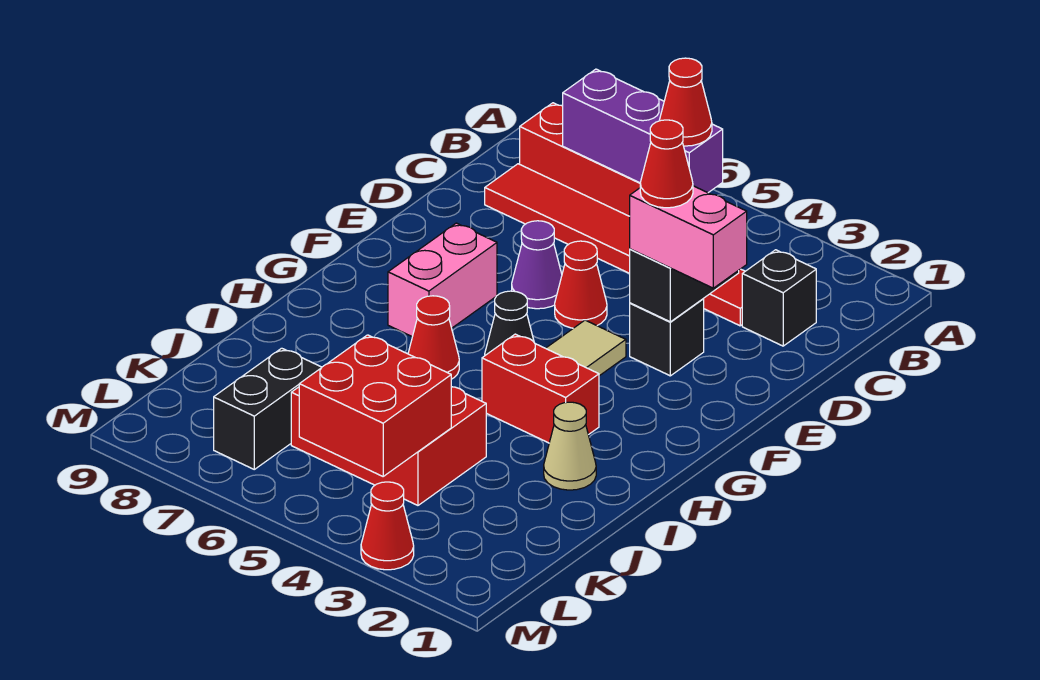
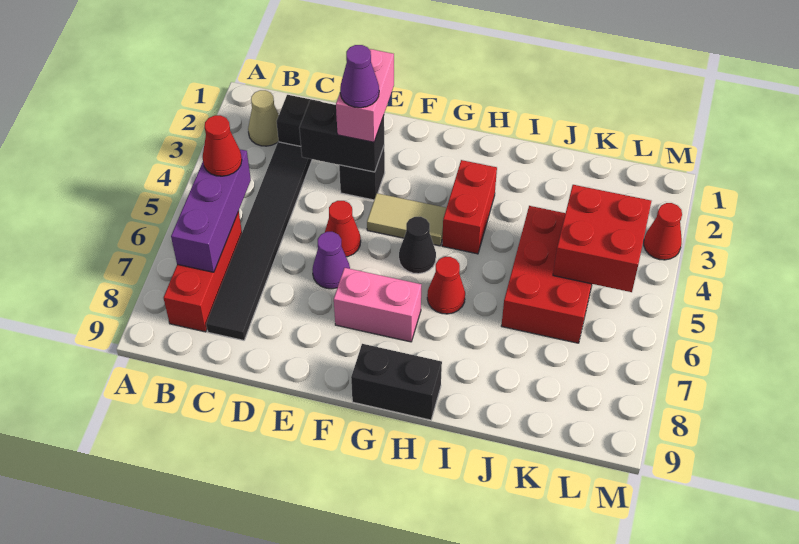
red tile C3:C8 level 1 -> black tile C3:C8 level 1
red cone E3 level 4 -> purple cone E3 level 4
tan cone I2 level 1 -> tan cone B2 level 1
black brick K7:L7 level 1 -> black brick G9:H9 level 1

